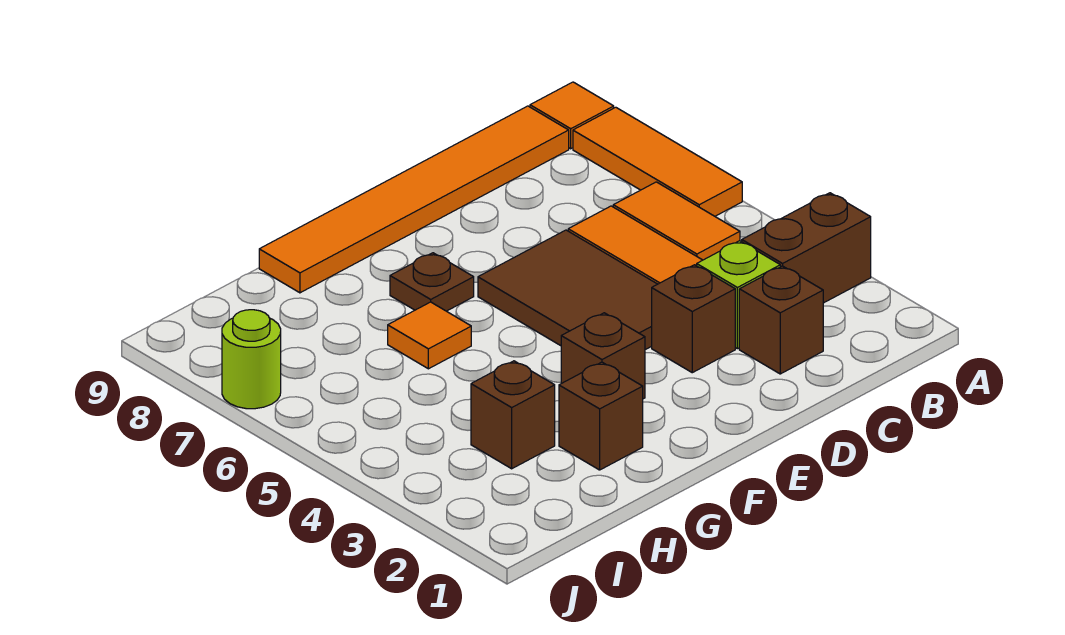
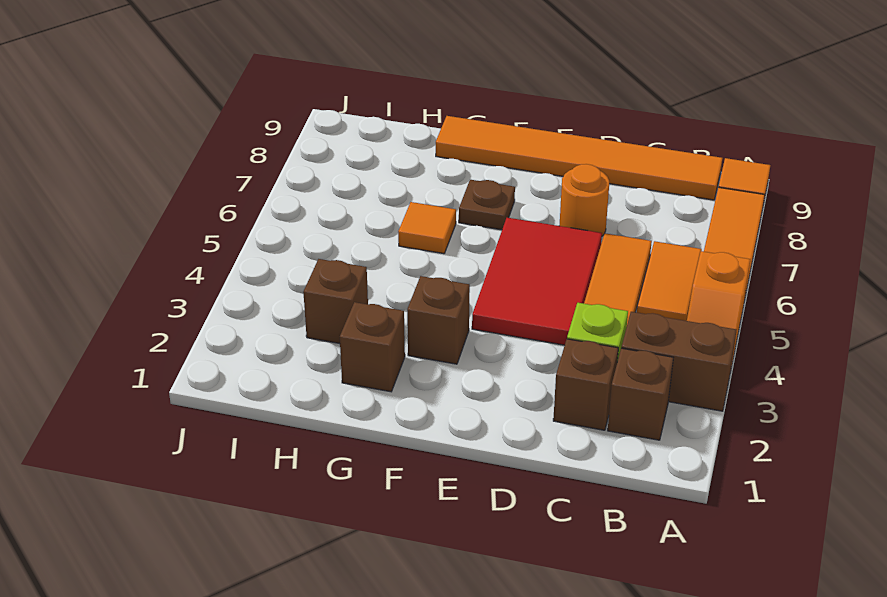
none -> orange slope A4:A5 level 1 top 5
brown brick D3 level 1 -> brown brick B2 level 1
brown tile D4:E6 level 1 -> red tile D4:E6 level 1
none -> orange round brick D7 level 1
lime round brick J7 level 1 -> none

